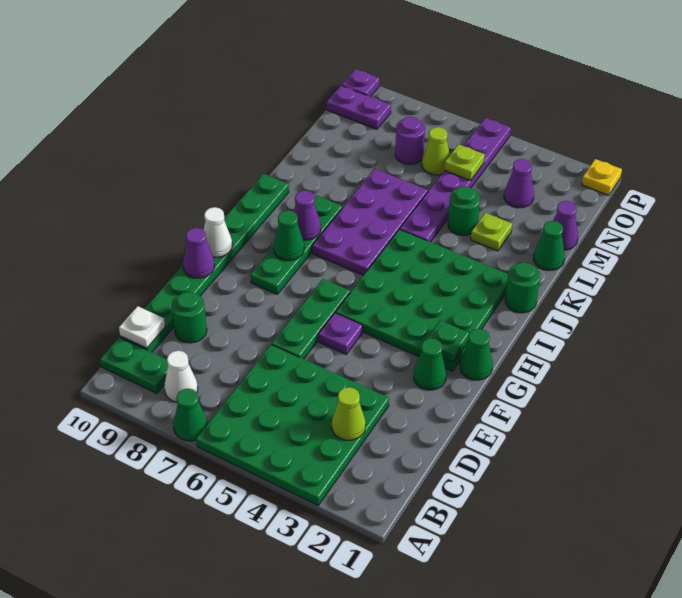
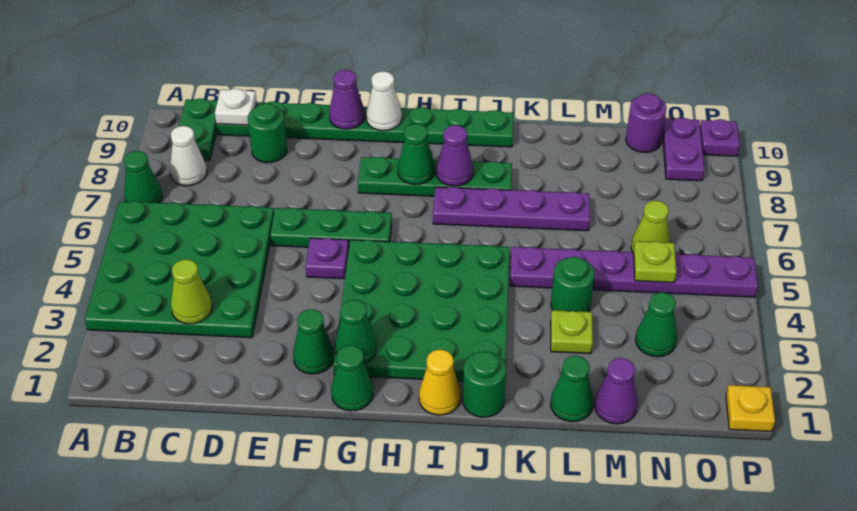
green plate G2 level 2 -> green cone G2 level 2
none -> yellow cone I1 level 1
purple plate I6:L7 level 1 -> purple plate I7:L7 level 1
purple cone N3 level 1 -> green cone N3 level 1
purple round brick N7 level 1 -> purple round brick N10 level 1

